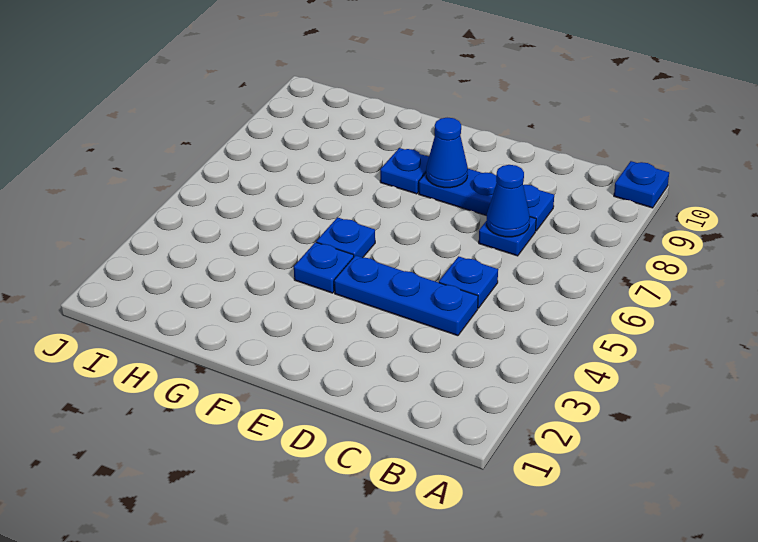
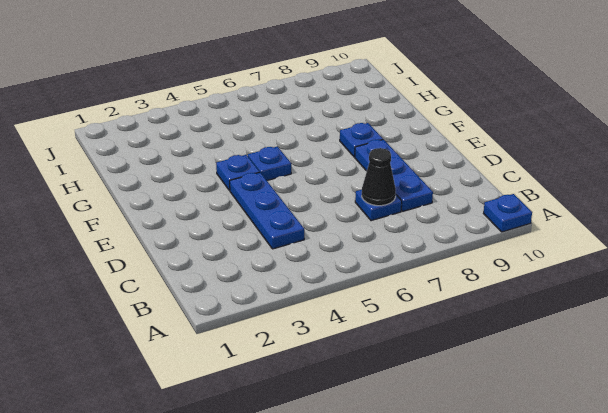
blue plate C5 level 1 -> none
blue cone C7 level 2 -> black cone C7 level 2
blue cone E8 level 2 -> none

